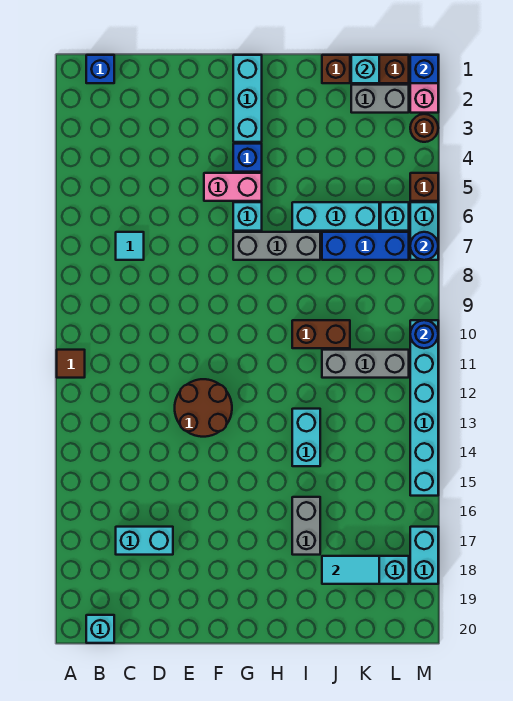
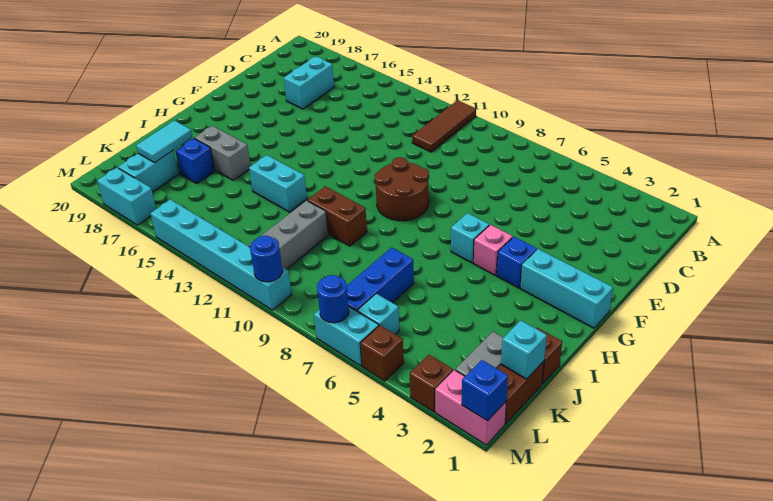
brown tile A11 level 1 -> brown tile A11:C11 level 1
blue brick B1 level 1 -> blue brick J17 level 1
cyan brick B20 level 1 -> none
cyan tile C7 level 1 -> none
brown round brick E12:F13 level 1 -> brown round brick F9:G10 level 1
pink brick F5:G5 level 1 -> pink brick G5 level 1
grey brick G7:I7 level 1 -> none
cyan brick I6:K6 level 1 -> none
brown brick I10:J10 level 1 -> brown brick I10:I11 level 1
brown round brick M3 level 1 -> brown brick M3 level 1

